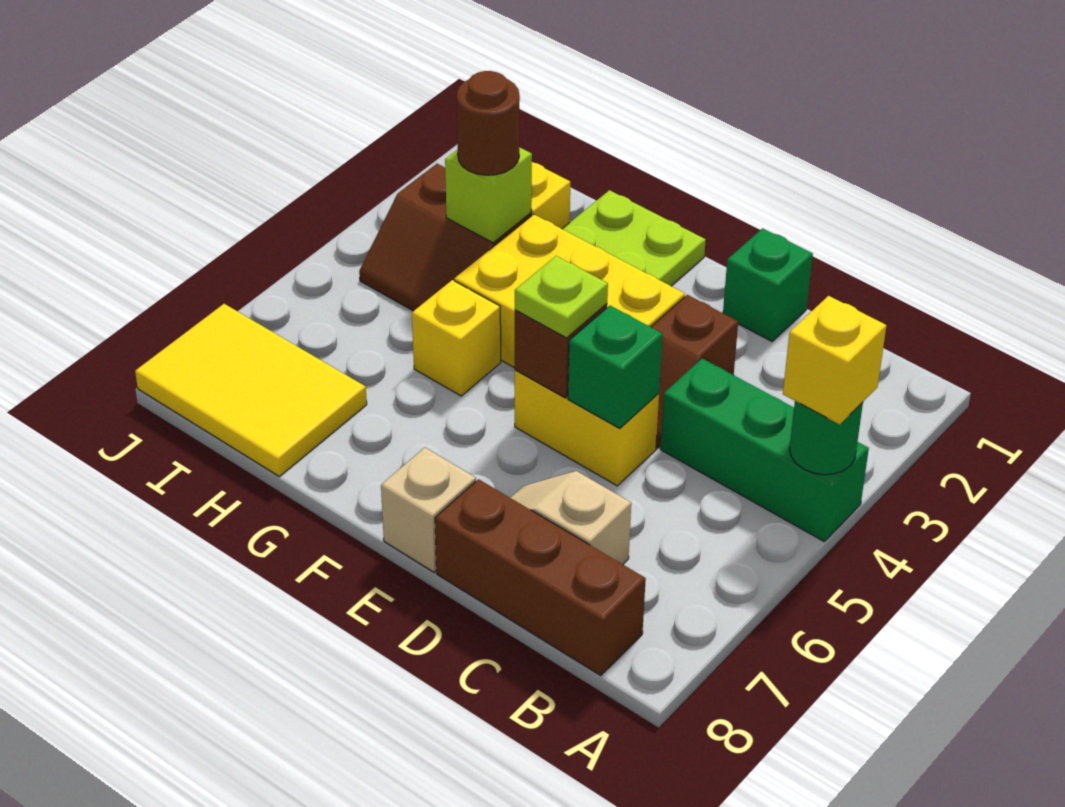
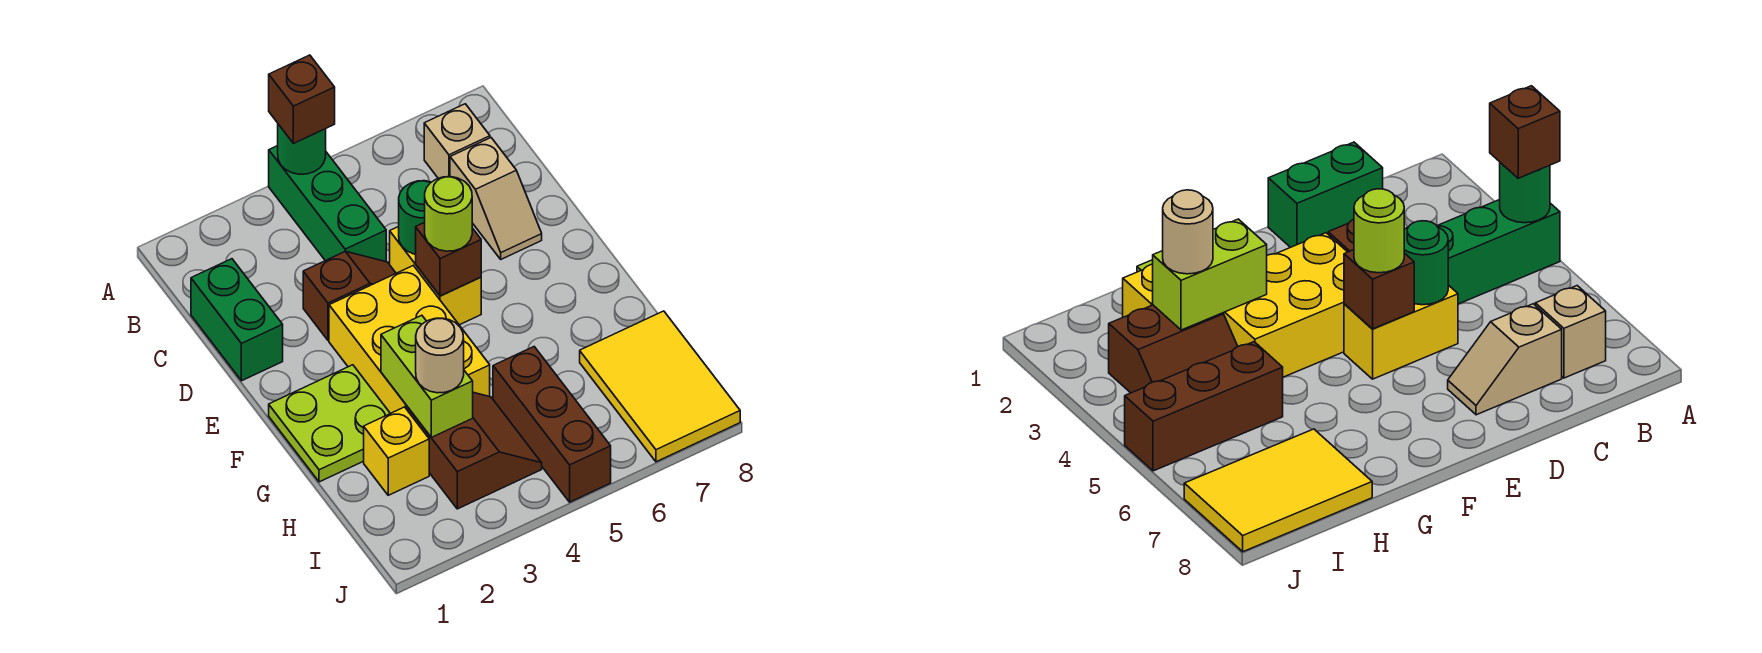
yellow brick A4 level 3 -> brown brick A4 level 3
brown brick B8:D8 level 1 -> brown brick H5:J5 level 1
green brick D1 level 1 -> green brick C1:D1 level 1
green brick D5 level 2 -> green round brick D5 level 2
lime plate E5 level 3 -> lime round brick E5 level 3
tan brick E8 level 1 -> tan brick B7 level 1
yellow brick G5 level 1 -> none
lime brick H3 level 2 -> lime brick G3:H3 level 2
brown round brick H3 level 3 -> tan round brick H3 level 3

